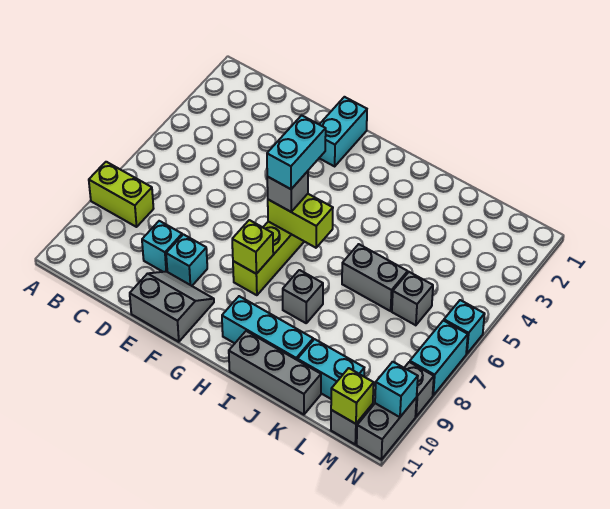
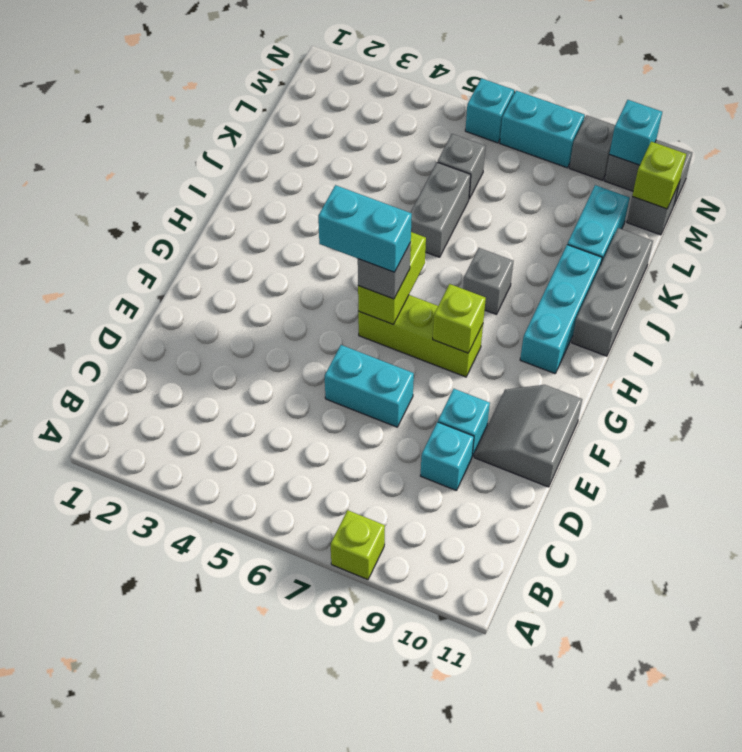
lime brick A8:B8 level 1 -> lime brick A8 level 1
cyan brick F1:F2 level 1 -> cyan brick E6:E7 level 1

